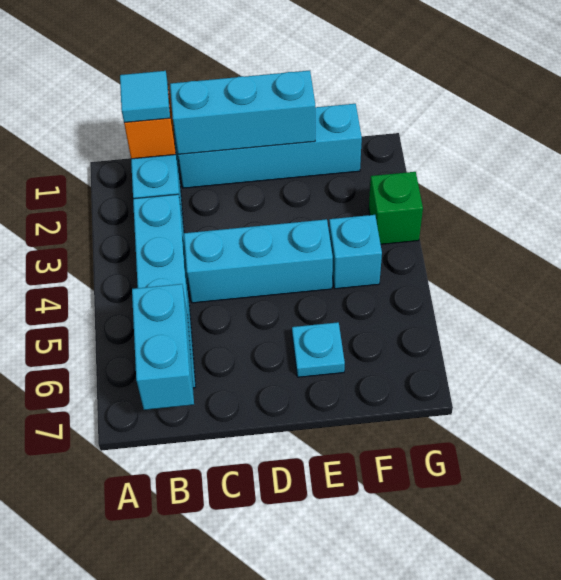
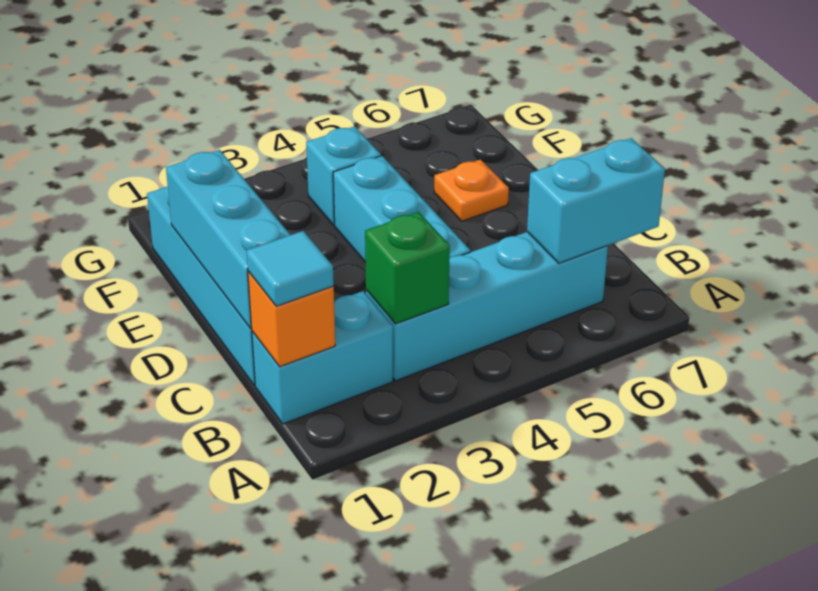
cyan plate E6 level 1 -> orange plate E6 level 1
green brick G3 level 1 -> green brick B3 level 2

